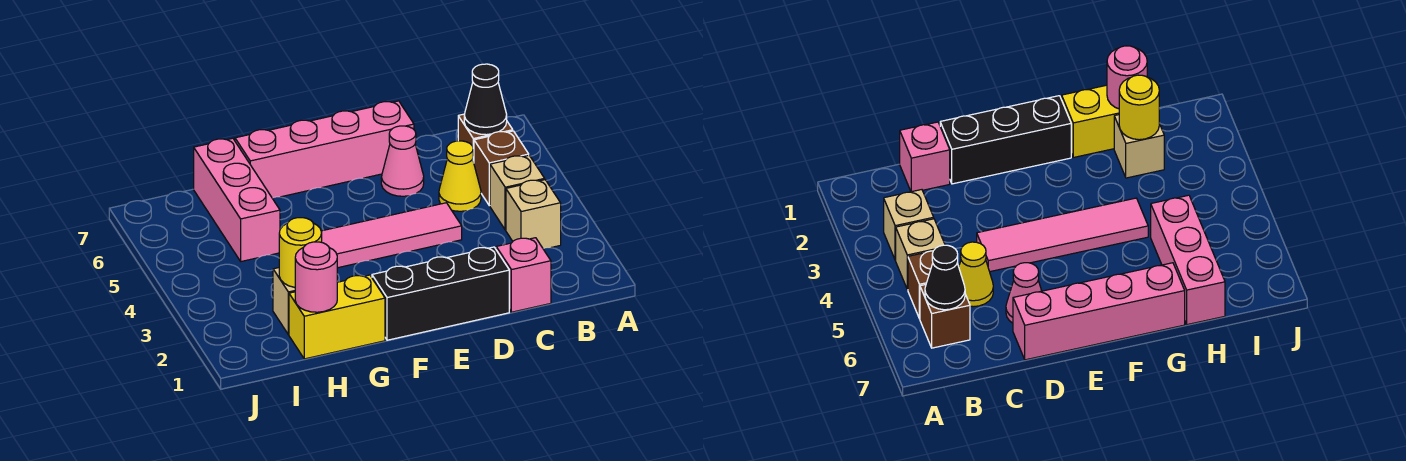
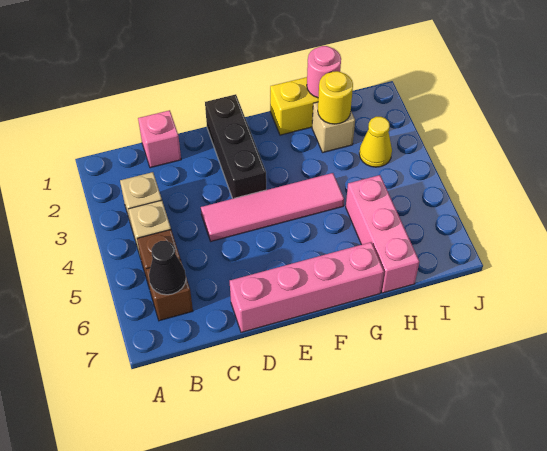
yellow cone C5 level 1 -> yellow cone I3 level 1
black brick D1:F1 level 1 -> black brick E1:E3 level 1
pink cone D6 level 1 -> none

